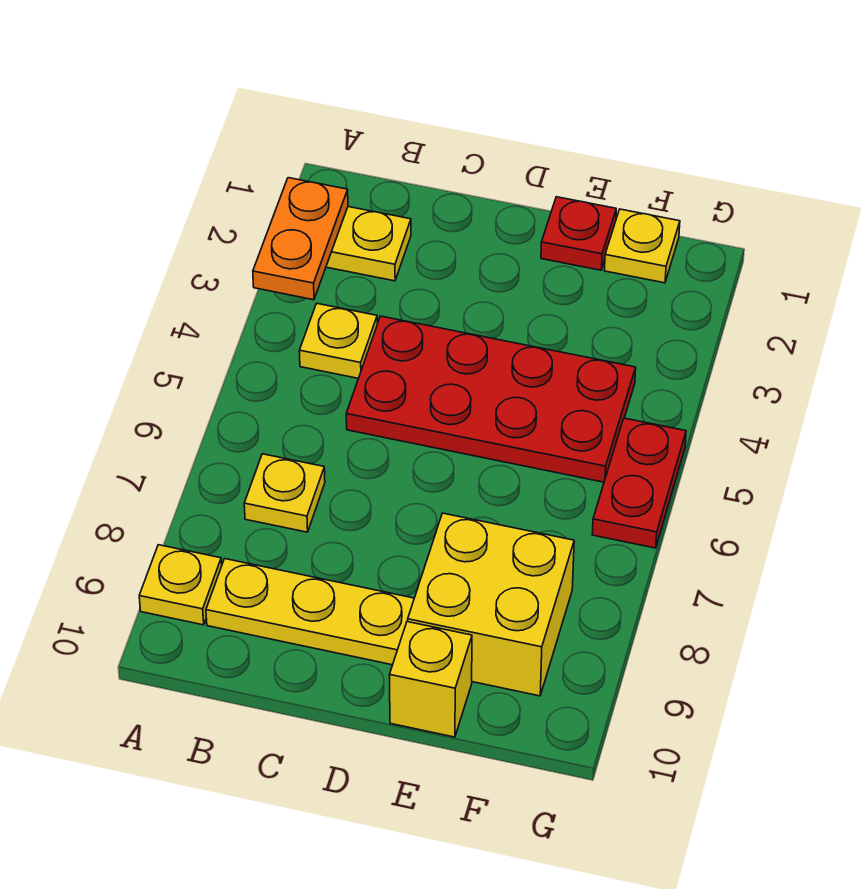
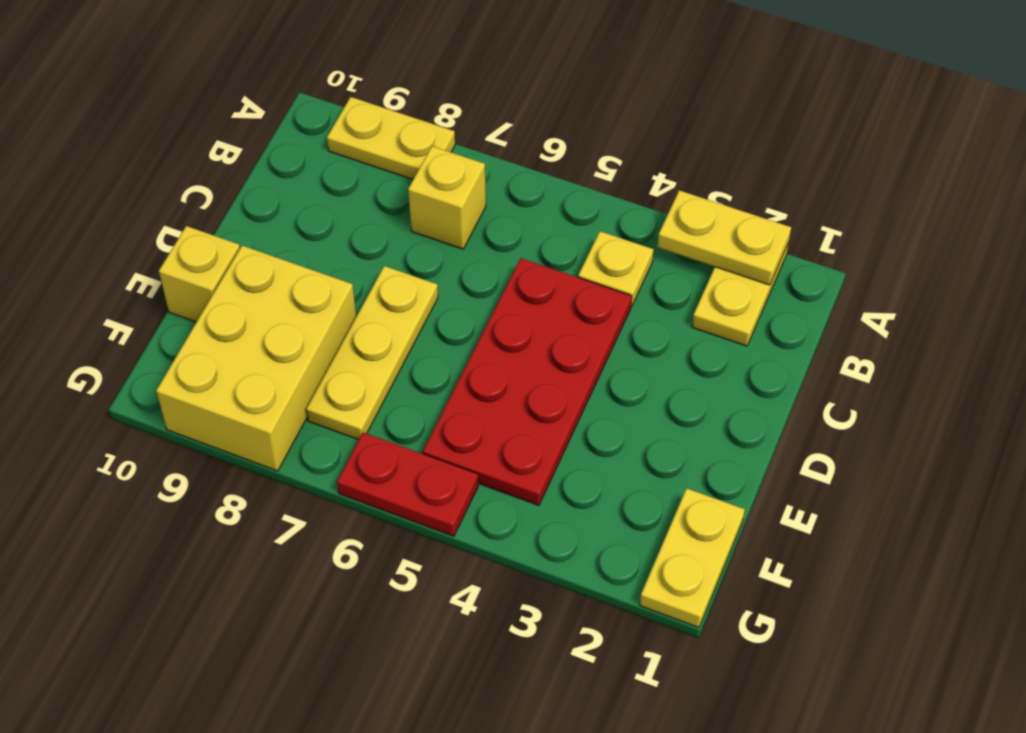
orange plate A2:A3 level 2 -> yellow plate A2:A3 level 2
yellow plate A9 level 1 -> yellow plate A8:A9 level 1
yellow plate B7 level 1 -> yellow brick B7 level 1
yellow plate B9:D9 level 1 -> yellow plate D7:F7 level 1
red plate E1 level 1 -> none
yellow brick E8:F9 level 1 -> yellow brick E8:G9 level 1
yellow plate F1 level 1 -> yellow plate F1:G1 level 1

